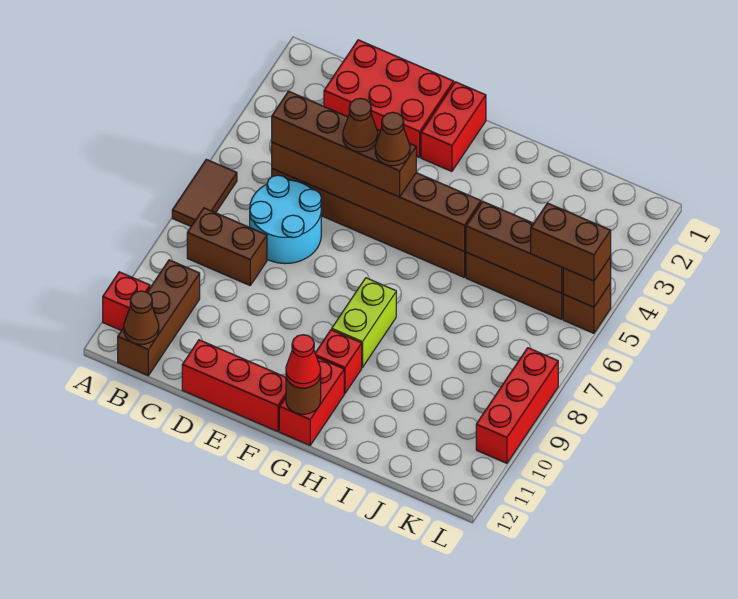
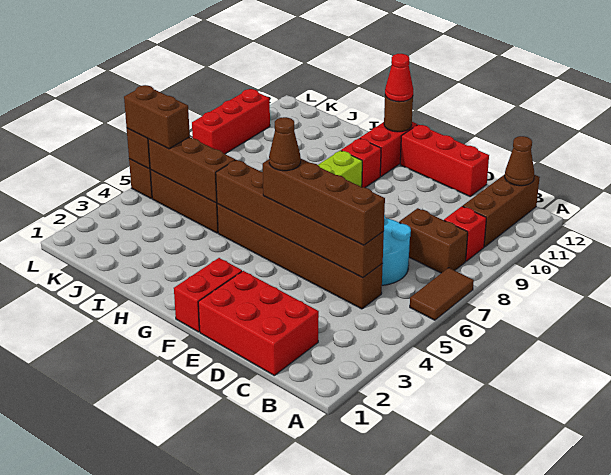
red brick A11 level 1 -> red brick B9 level 1
brown cone E5 level 4 -> none

